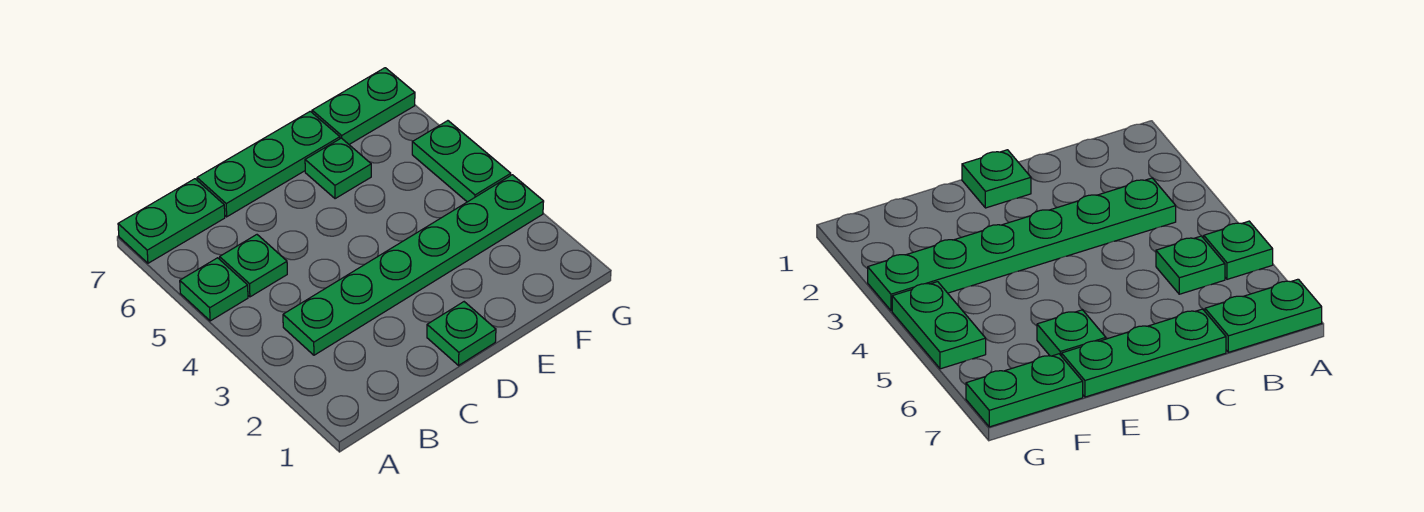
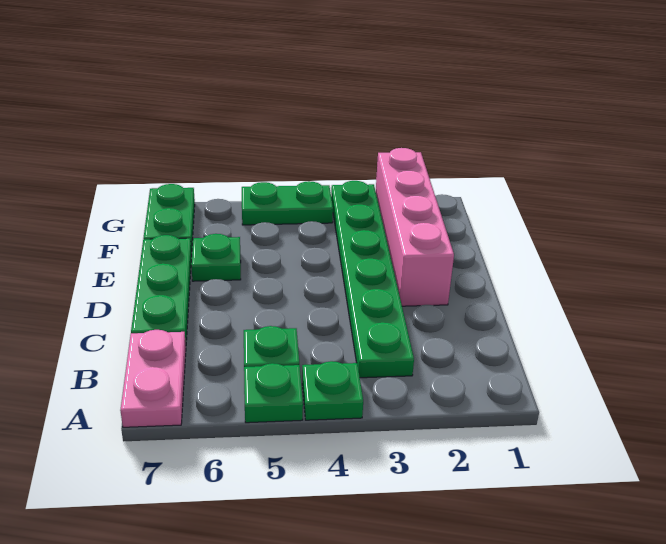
green plate A7:B7 level 1 -> pink plate A7:B7 level 1
green plate D1 level 1 -> green plate A4 level 1
none -> pink brick D2:G2 level 1

